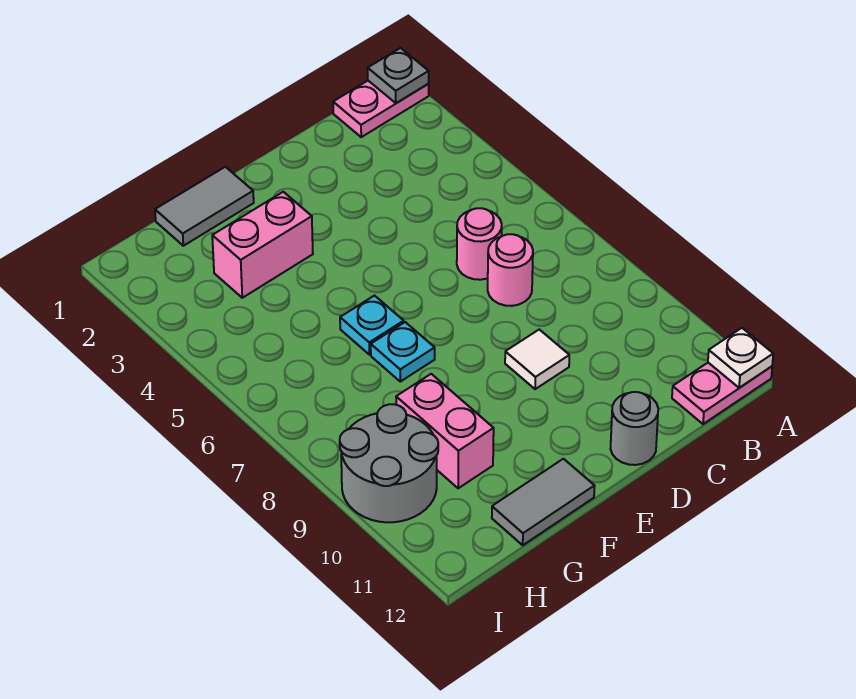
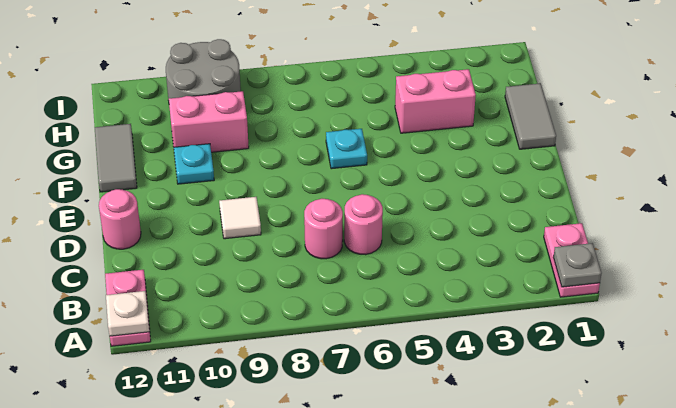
grey round brick D12 level 1 -> pink round brick D12 level 1
pink brick F3:G3 level 1 -> pink brick G3:G4 level 1
cyan plate F7 level 1 -> cyan plate F10 level 1

